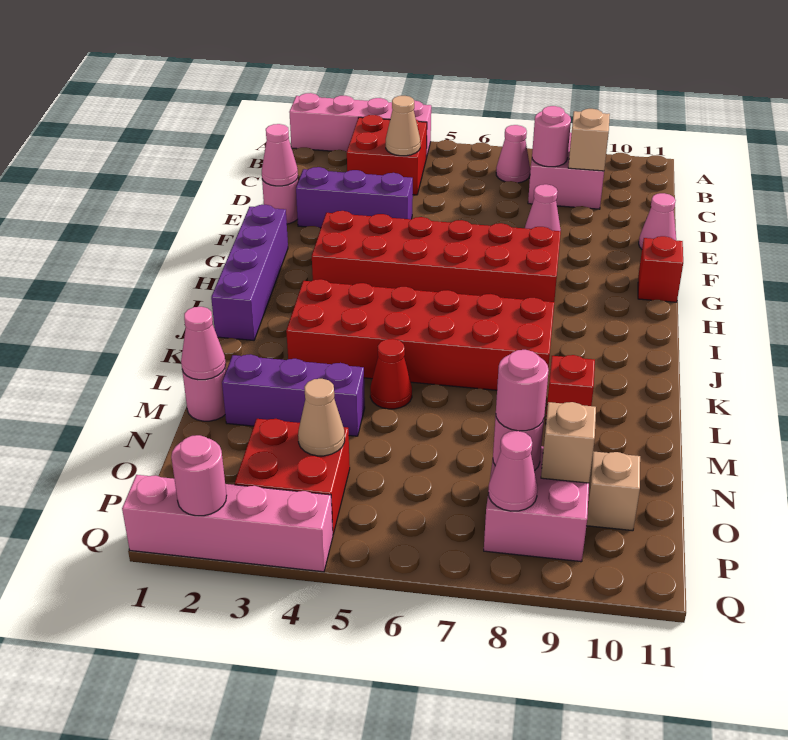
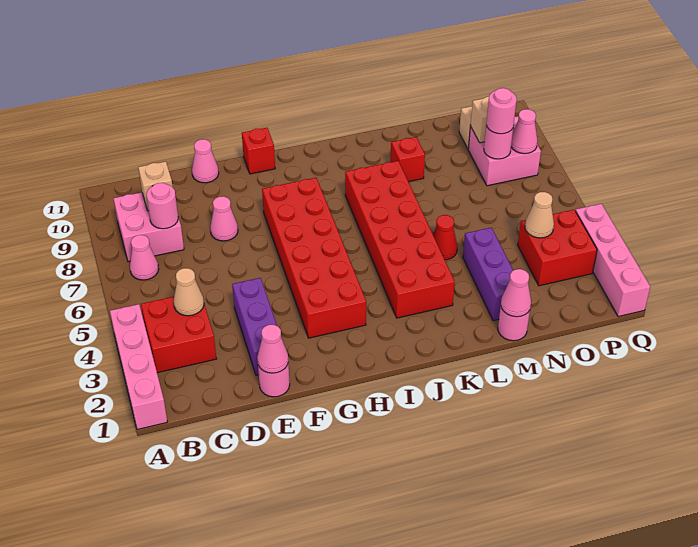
purple brick G1:J1 level 1 -> none
pink round brick Q2 level 2 -> none

